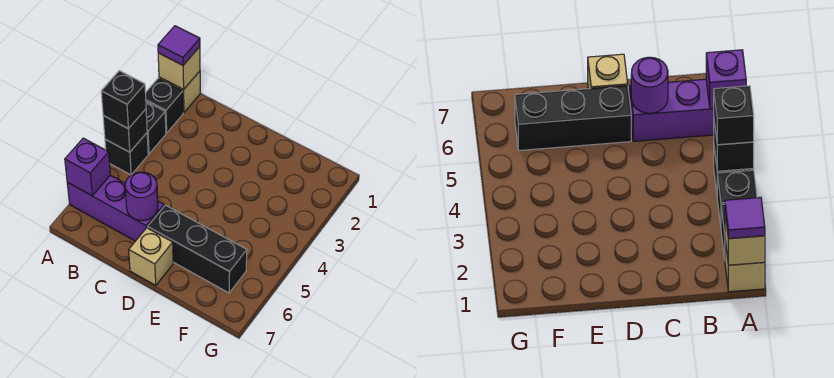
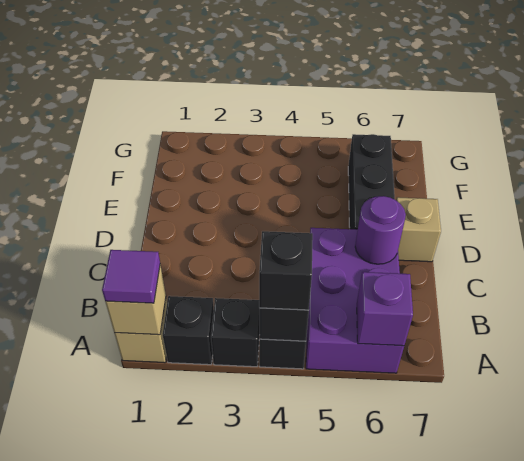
purple brick A6:C6 level 1 -> purple brick A5:C6 level 1

